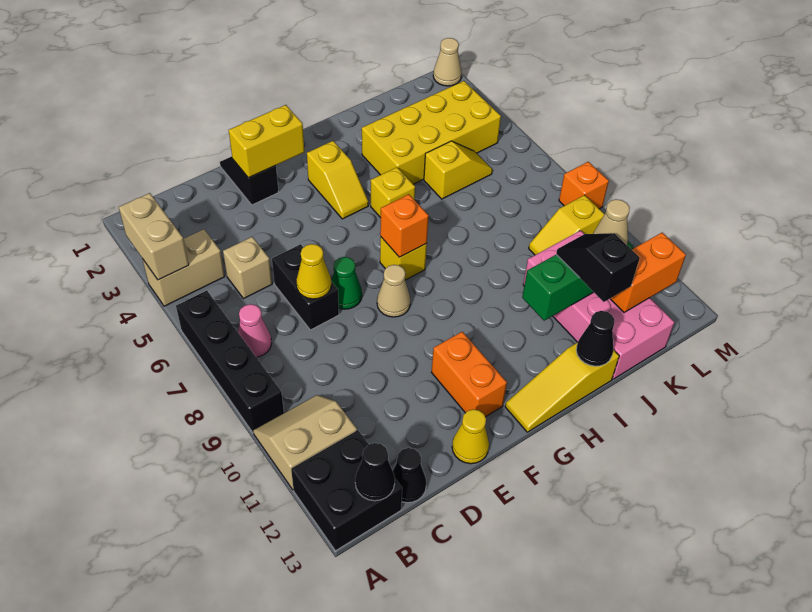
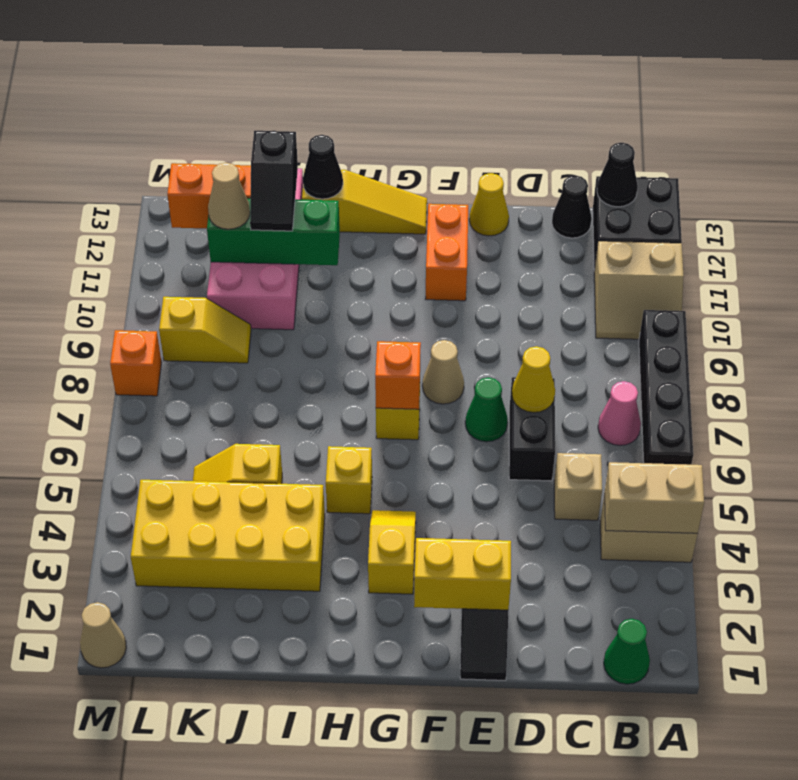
tan brick A3:A4 level 2 -> tan brick A4:B4 level 2
none -> green cone B1 level 1

